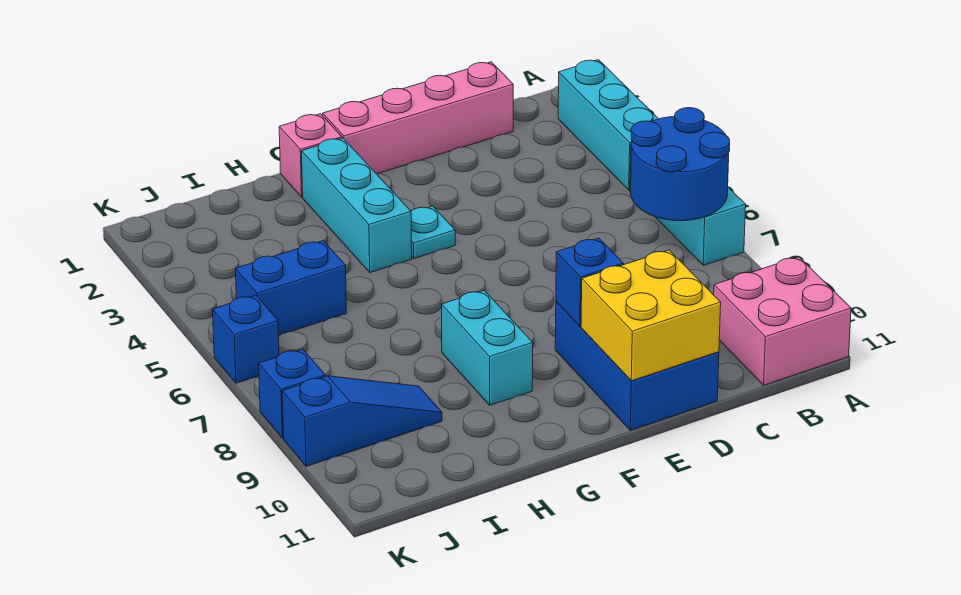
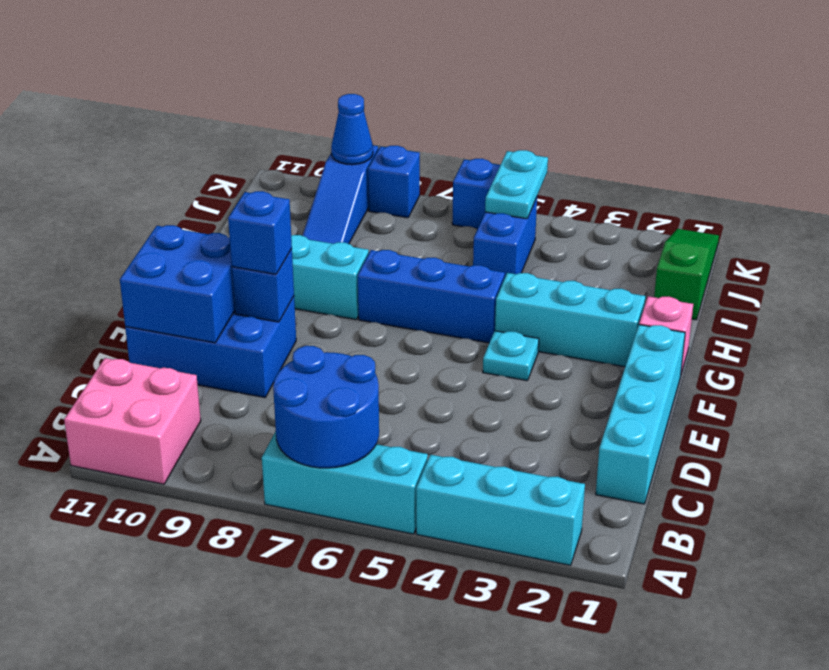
pink brick C1:F1 level 1 -> cyan brick C1:F1 level 1
yellow brick D10:E11 level 2 -> blue brick D10:E11 level 2
none -> blue brick E9 level 3
none -> blue brick G5:G7 level 1
none -> green slope I1:K1 level 1 top I
none -> cyan plate J5:K5 level 2
none -> blue cone K9 level 2

